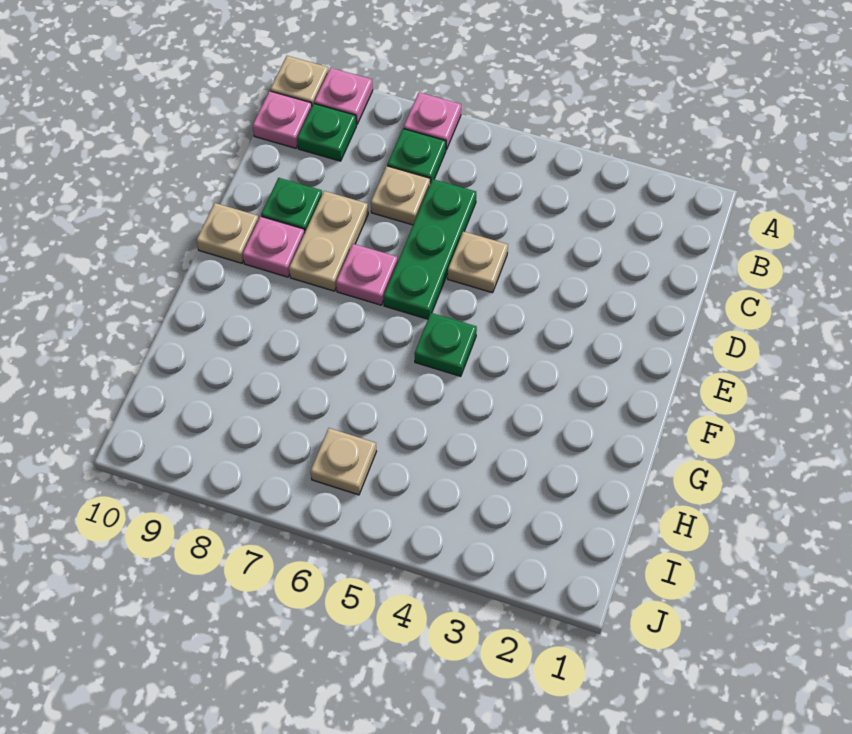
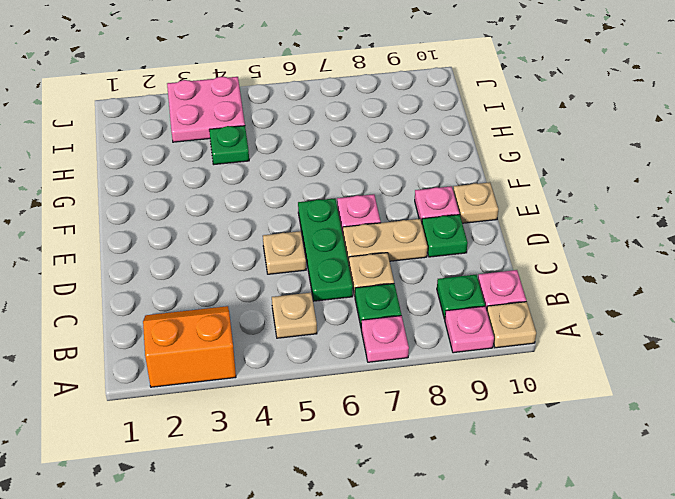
none -> orange slope A2:B3 level 1 top A
tan plate D8:E8 level 1 -> tan plate D7:D8 level 1
green plate F5 level 1 -> green plate H4 level 1
none -> pink plate I3:J4 level 1
tan plate I6 level 1 -> tan plate B5 level 1

